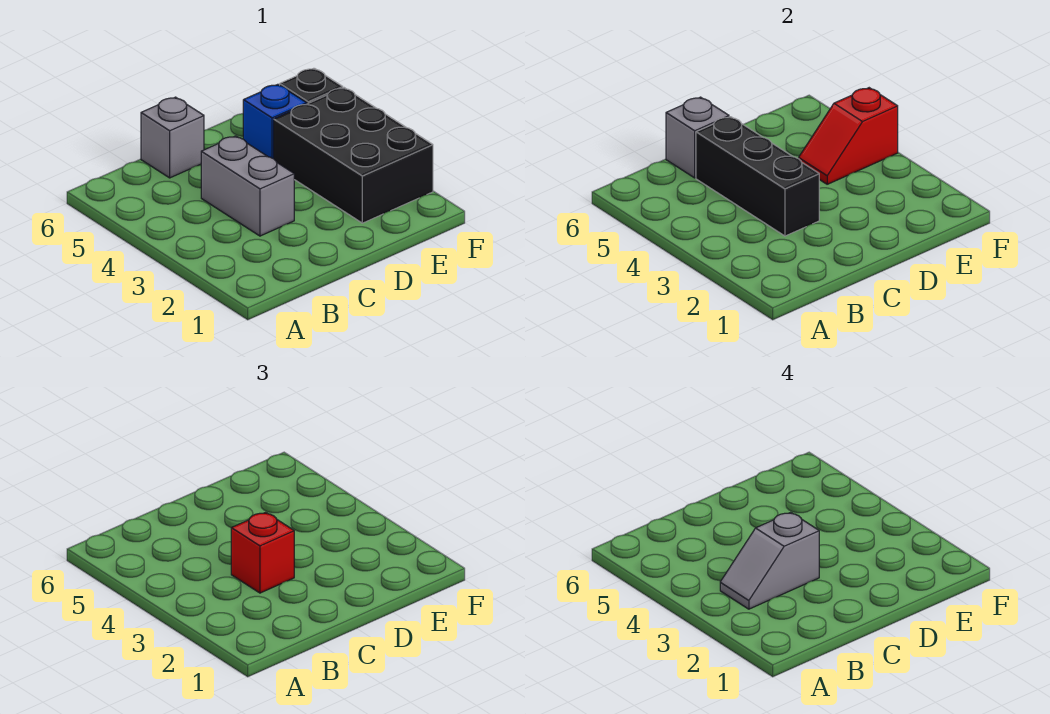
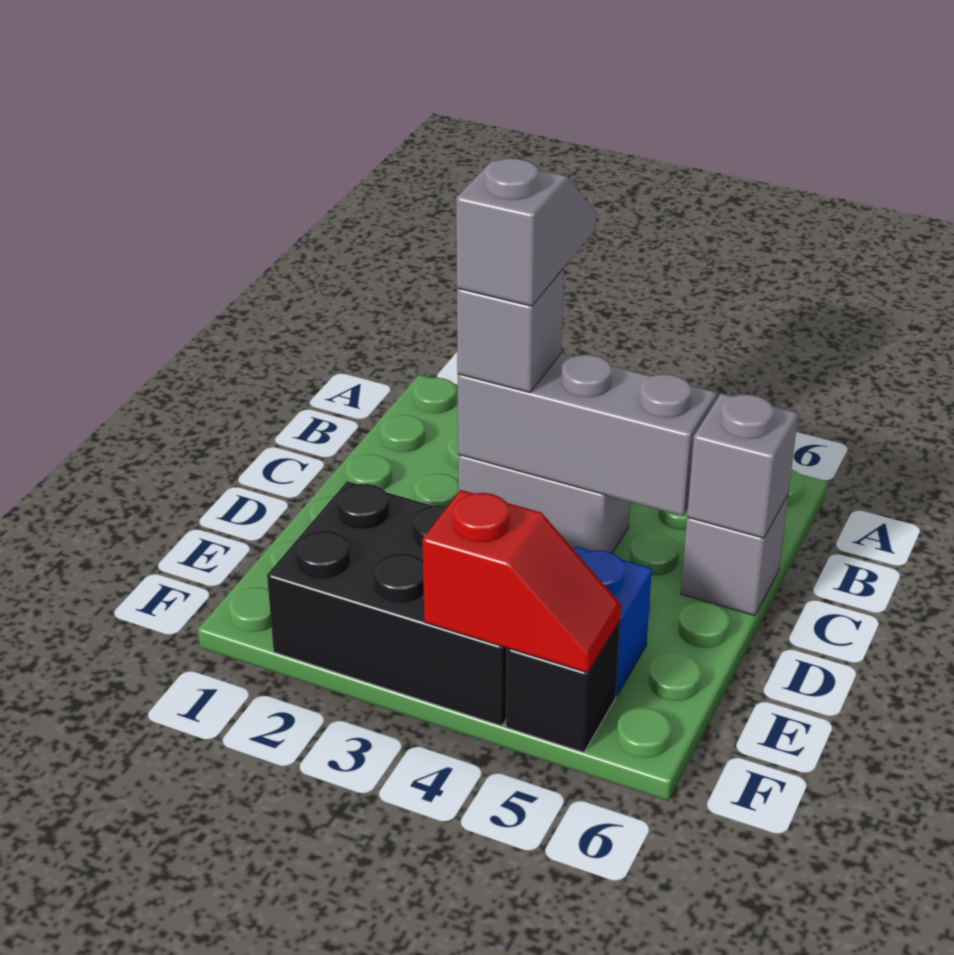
black brick C3:C5 level 2 -> grey brick C3:C5 level 2
red brick C3 level 3 -> grey brick C3 level 3
red slope E4:F4 level 2 top F -> red slope F4:F5 level 2 top 4

